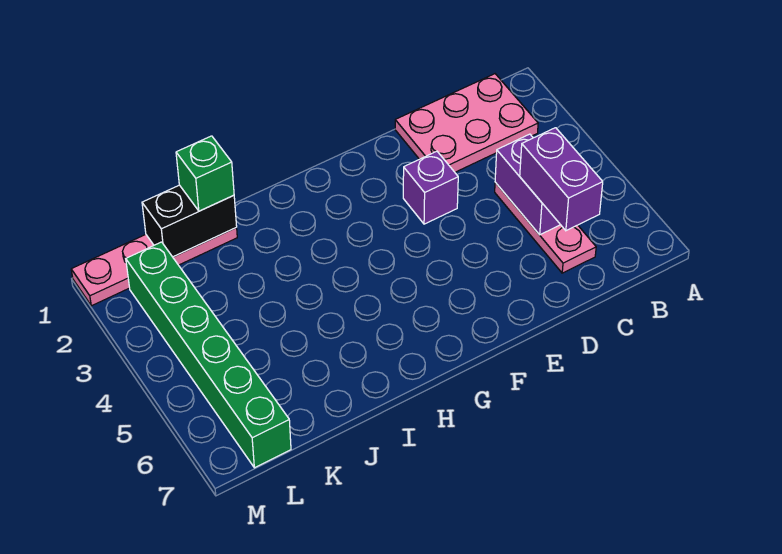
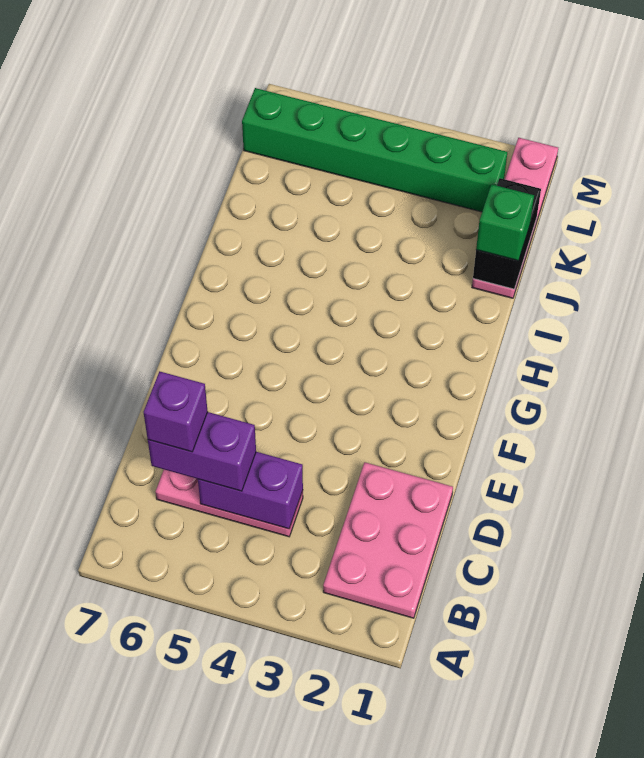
purple brick E3 level 1 -> purple brick C6 level 4

